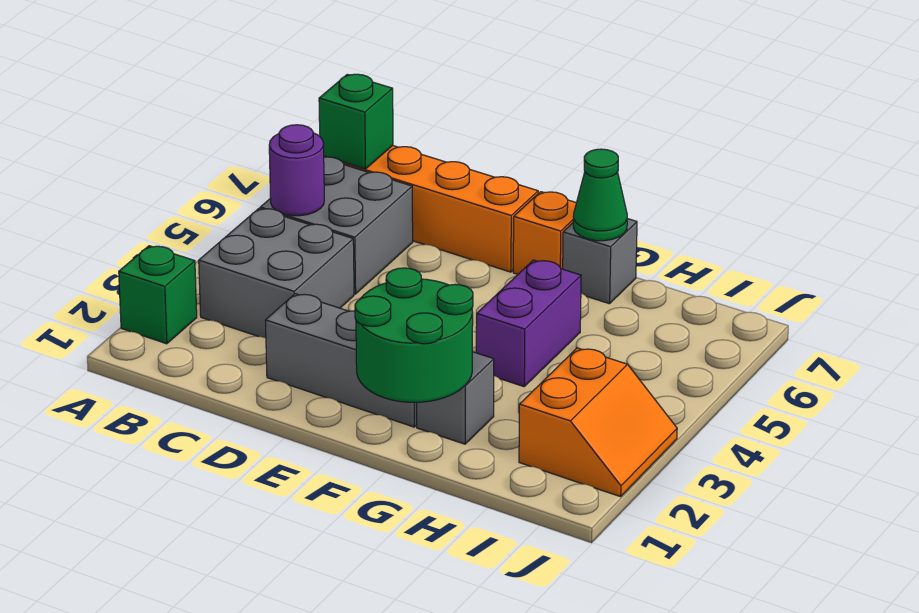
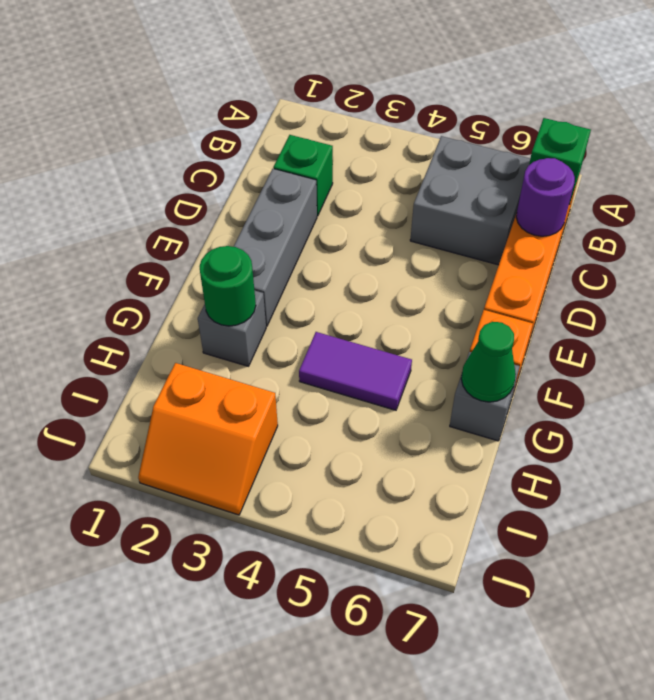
green brick A2 level 1 -> green brick C2 level 1
grey brick B3:C4 level 1 -> none
purple round brick B5 level 2 -> purple round brick C7 level 2
green round brick F1:G2 level 2 -> green round brick G2 level 2
purple brick G4:G5 level 1 -> purple tile G4:G5 level 1

